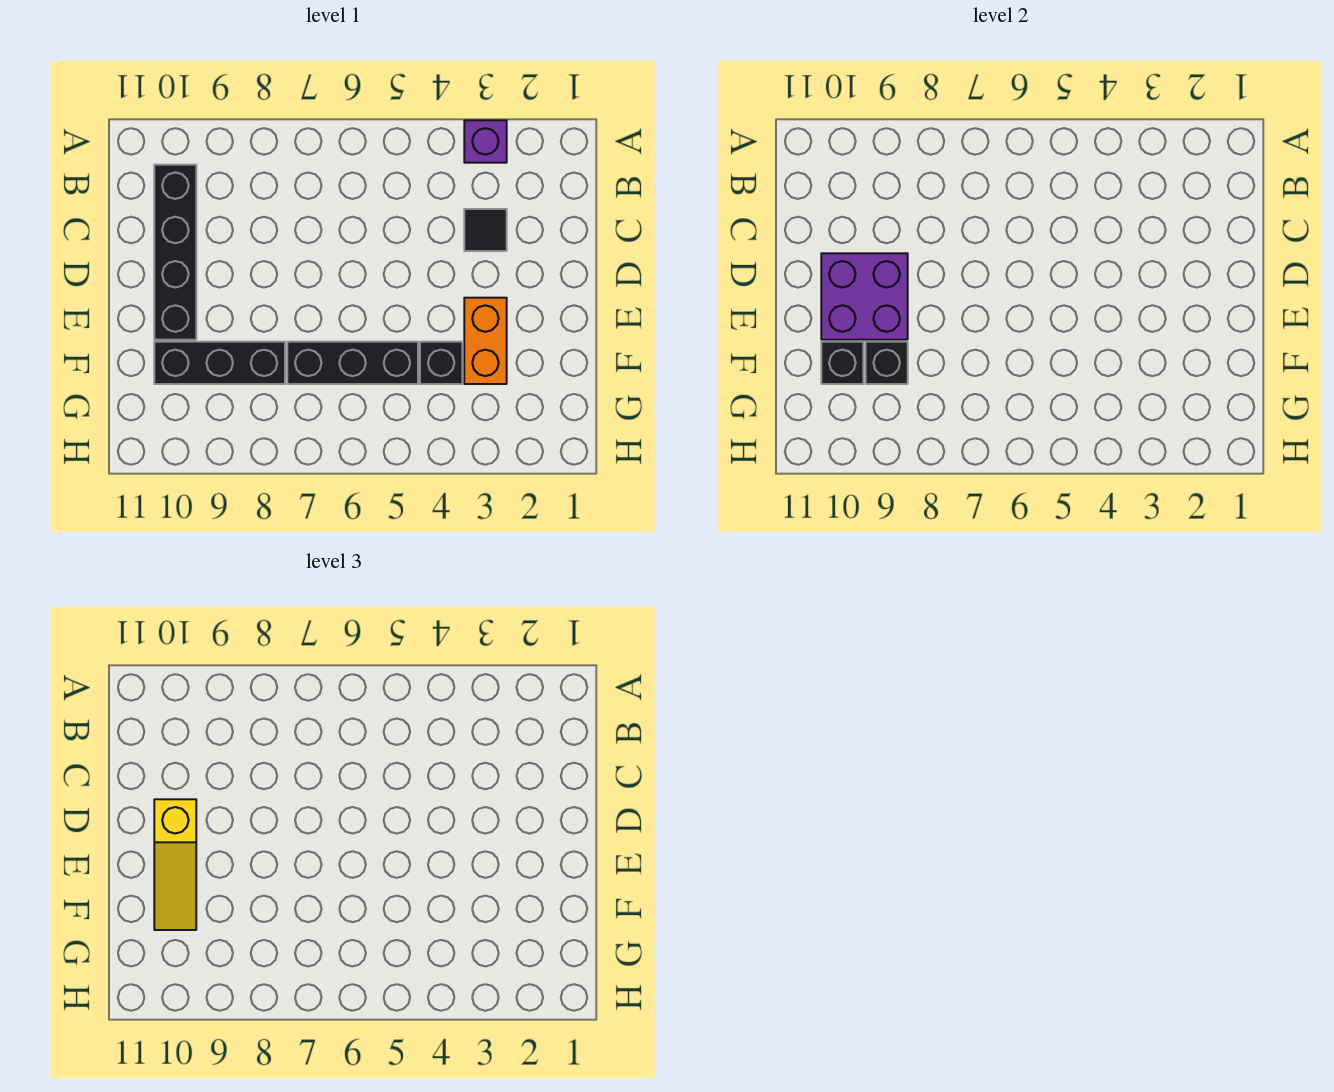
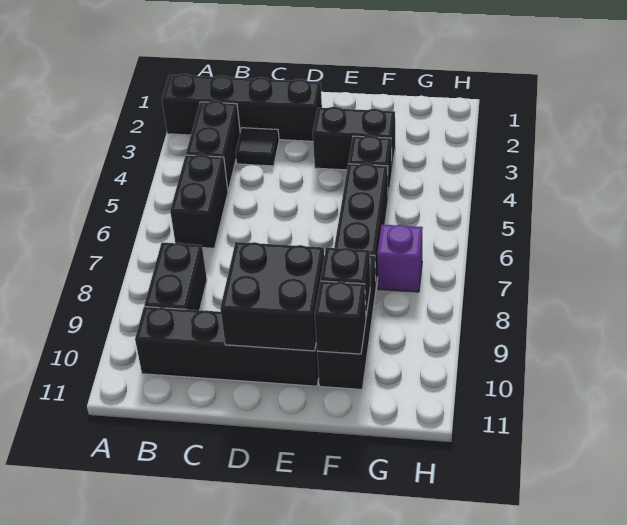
none -> black brick A2:D2 level 1
purple brick A3 level 1 -> purple brick G7 level 1
none -> black brick B3:B4 level 1
none -> black brick B5:B6 level 1
none -> black brick B8:B9 level 1
purple brick D9:E10 level 2 -> black brick D9:E10 level 2
yellow slope D10:F10 level 3 top D -> none
orange brick E3:F3 level 1 -> black brick E3:F3 level 1

